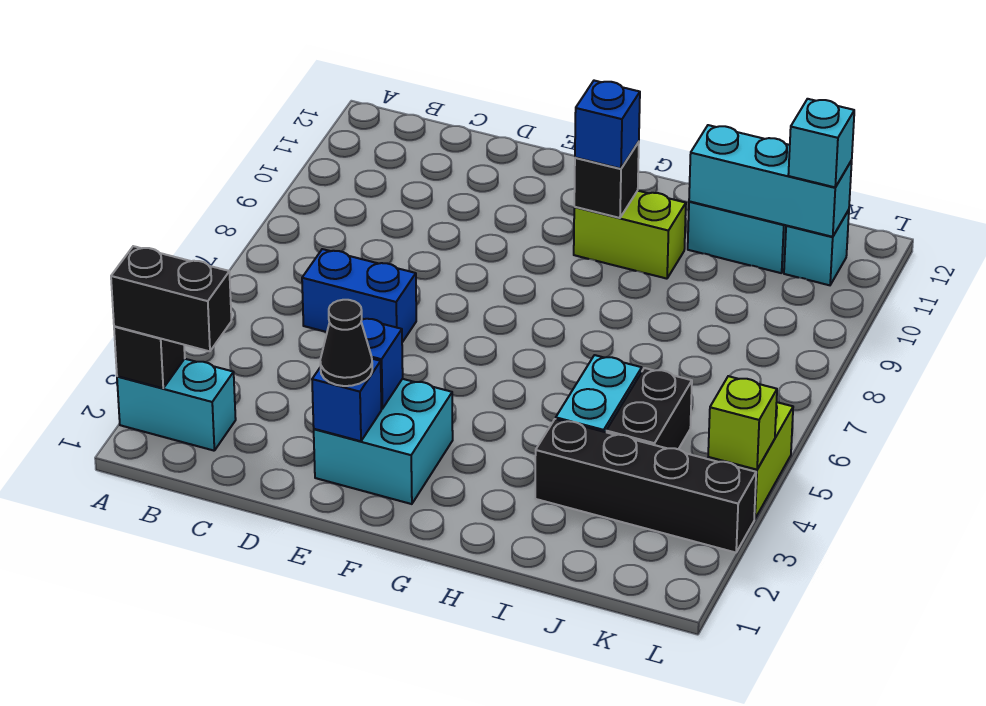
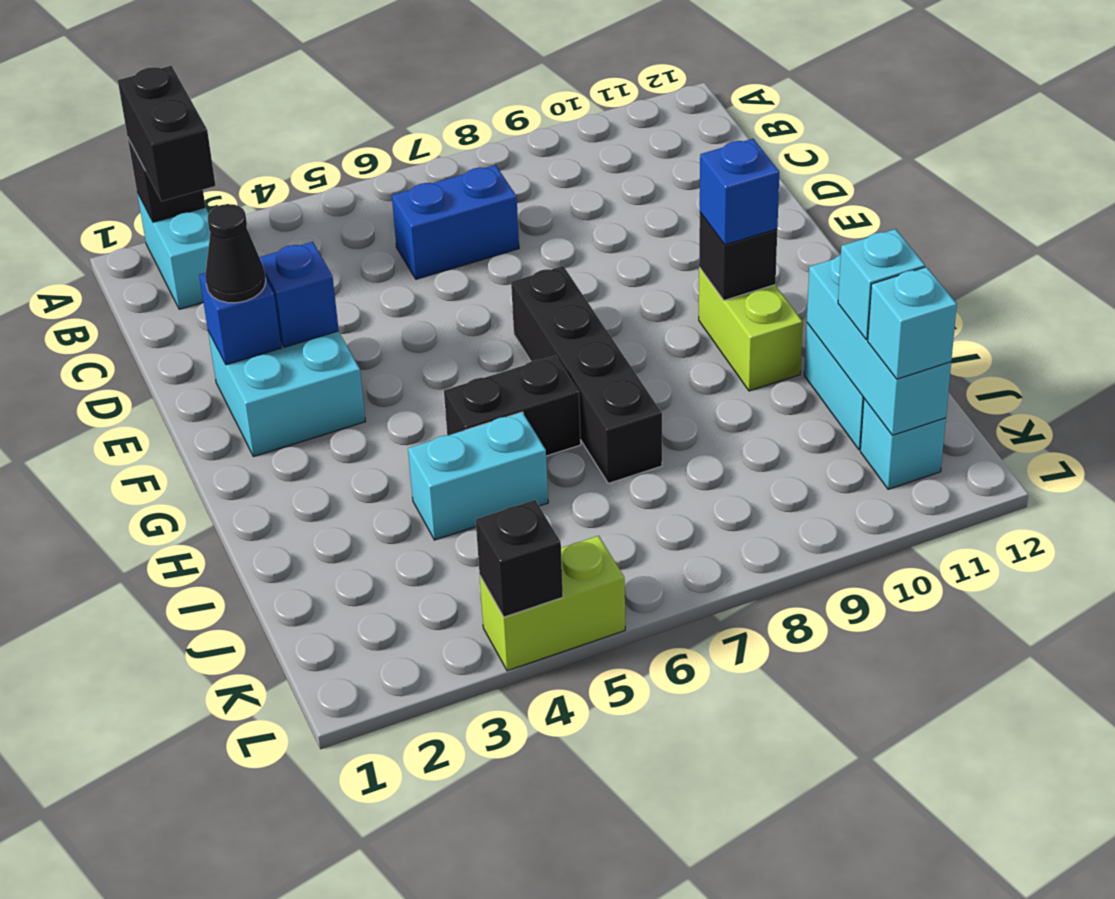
blue brick C6:D6 level 1 -> blue brick C6:C7 level 1
black brick I3:L3 level 1 -> black brick F7:I7 level 1
black brick J4:J5 level 1 -> black brick H5:H6 level 1
none -> cyan brick J11 level 3
lime brick L4 level 2 -> black brick L4 level 2

